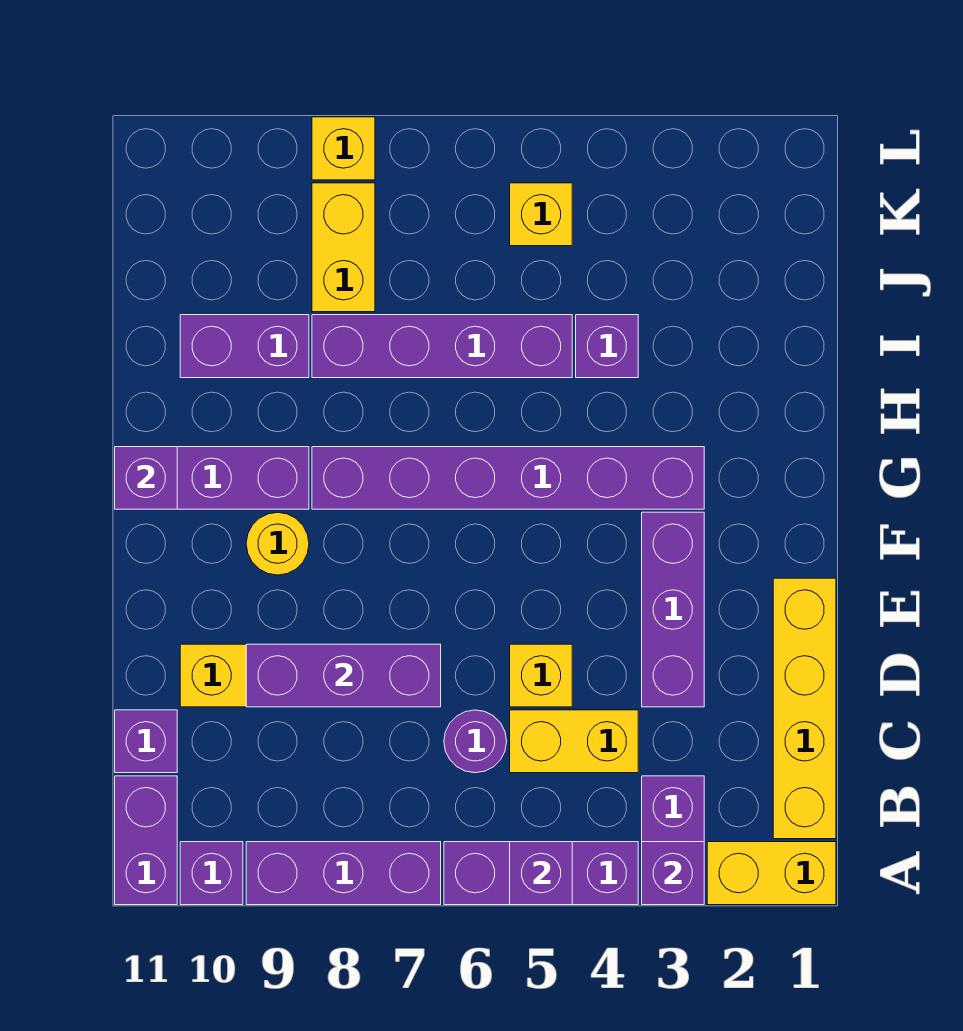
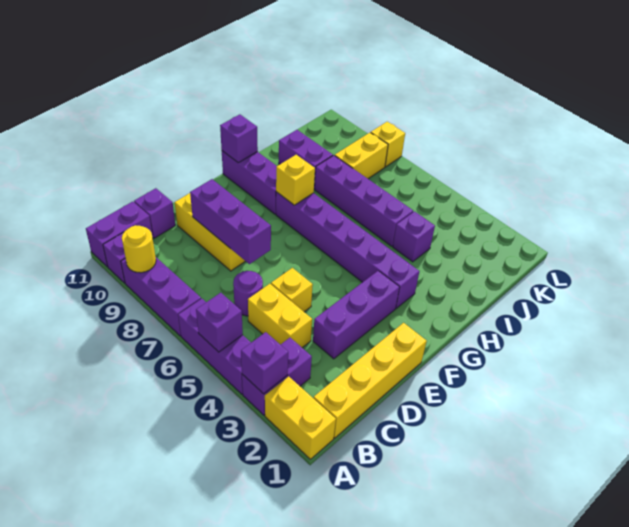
yellow round brick F9 level 1 -> yellow round brick A9 level 2
yellow brick K5 level 1 -> yellow brick G8 level 2

